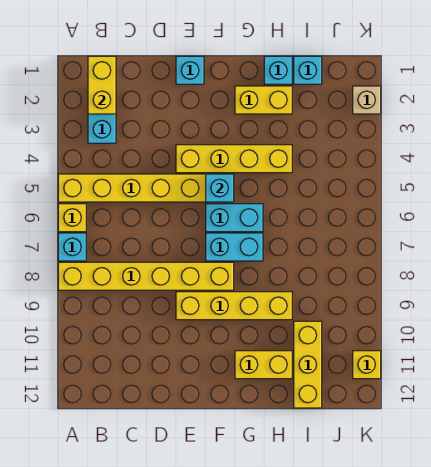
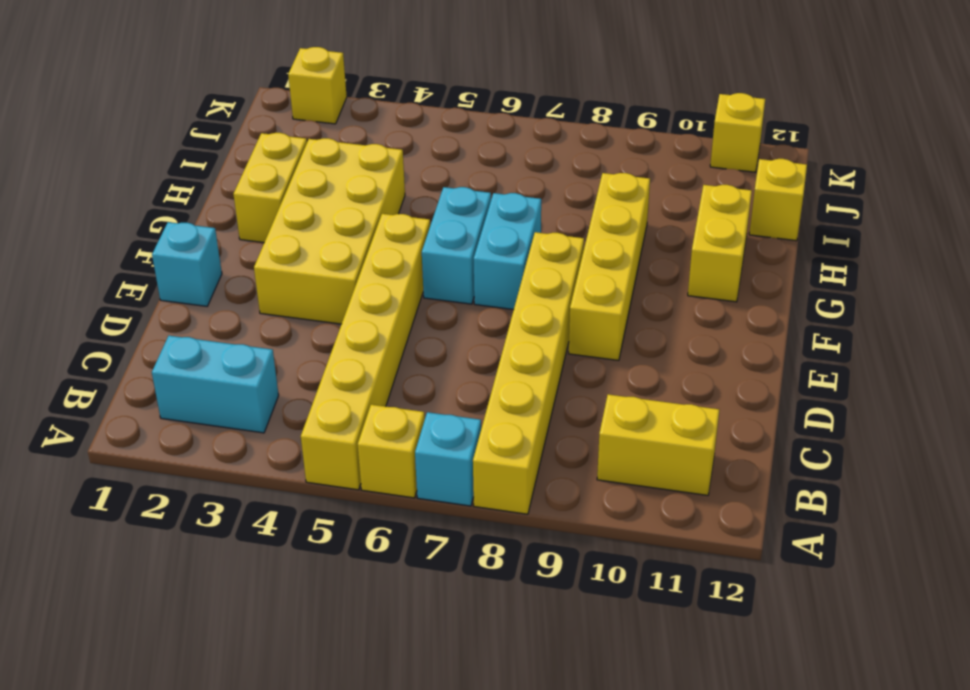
yellow brick B1:B2 level 2 -> yellow brick B10:B11 level 1
yellow brick E4:H4 level 1 -> yellow brick E3:H4 level 1
cyan brick F5 level 2 -> none
cyan brick H1 level 1 -> none
cyan brick I1 level 1 -> none
yellow brick I10:I12 level 1 -> yellow brick I12 level 1
tan brick K2 level 1 -> yellow brick K2 level 1

